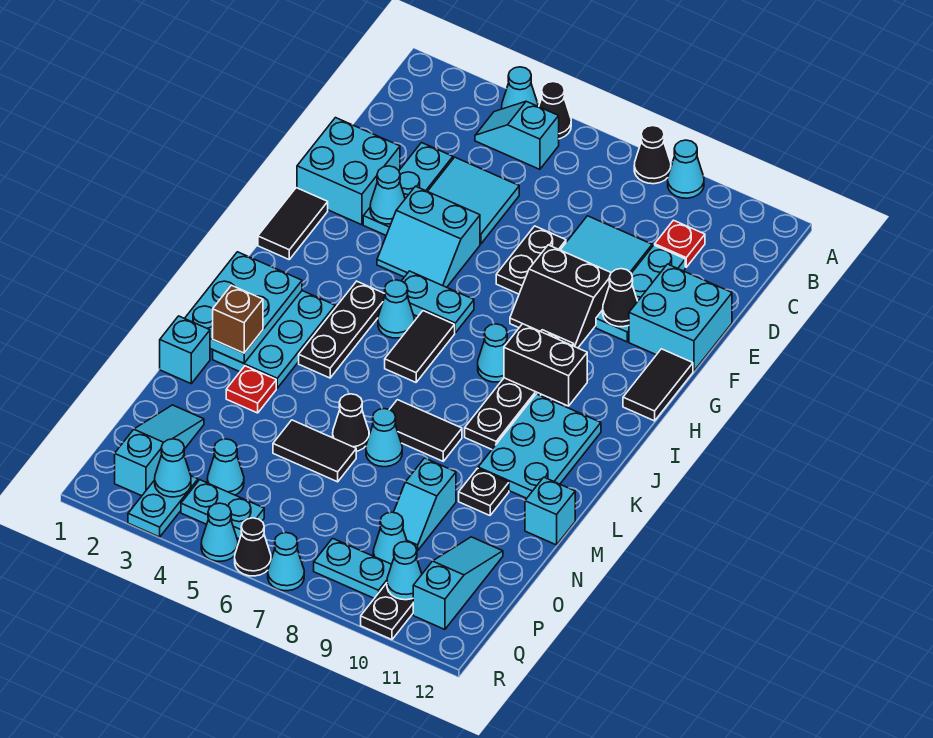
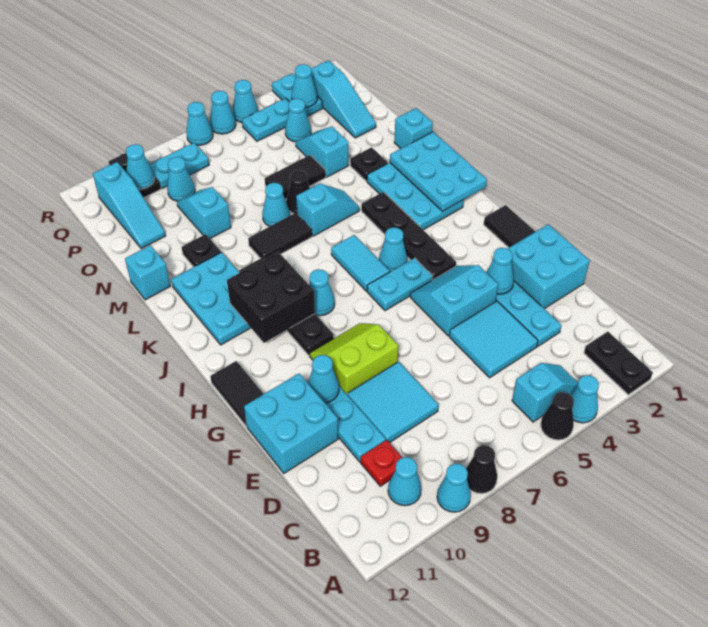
none -> cyan cone B10 level 1
black plate E7:F7 level 1 -> black plate A2:B2 level 1
black slope F8:G9 level 1 top F -> lime slope F8:G9 level 1 top F
black cone F10 level 2 -> cyan cone F10 level 2
black plate I4:K4 level 1 -> black plate H4:K4 level 1
black tile I6:J6 level 1 -> cyan tile I6:J6 level 1
black brick I9:I10 level 2 -> black brick I9:J10 level 2
brown brick L2 level 3 -> none
none -> cyan slope L5:L6 level 1 top 6
red plate M3 level 1 -> black plate M3 level 1
none -> cyan slope N4:O4 level 1 top N
black cone R6 level 1 -> cyan cone R6 level 1

